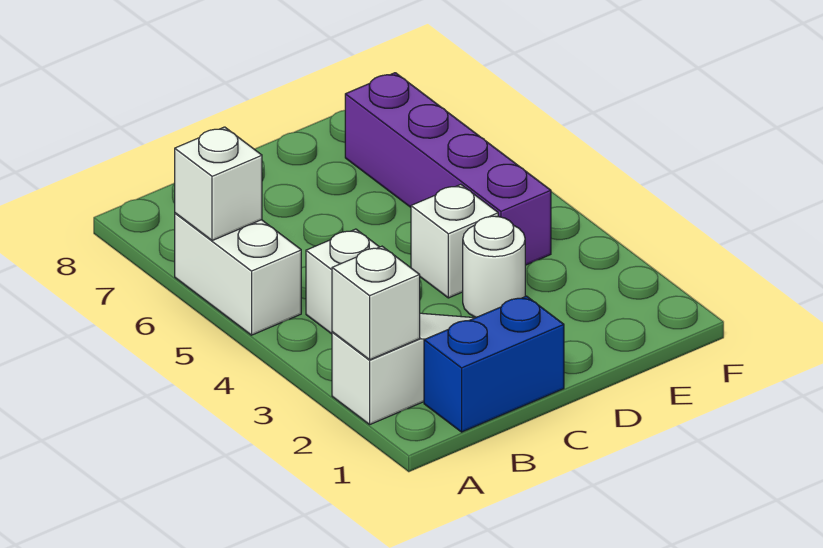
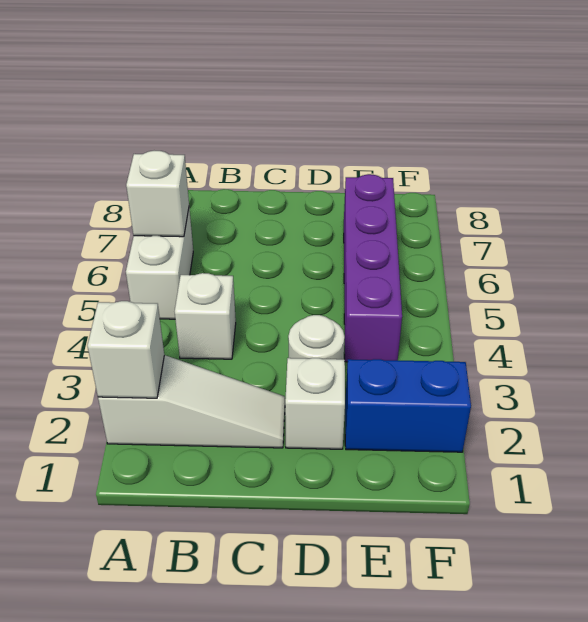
blue brick B1:C1 level 1 -> blue brick E2:F2 level 1
white brick D4 level 1 -> white brick D2 level 1

